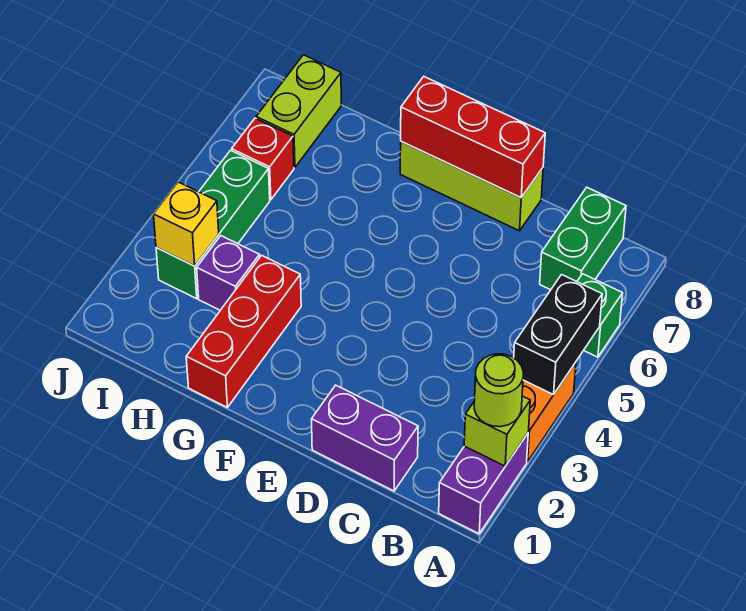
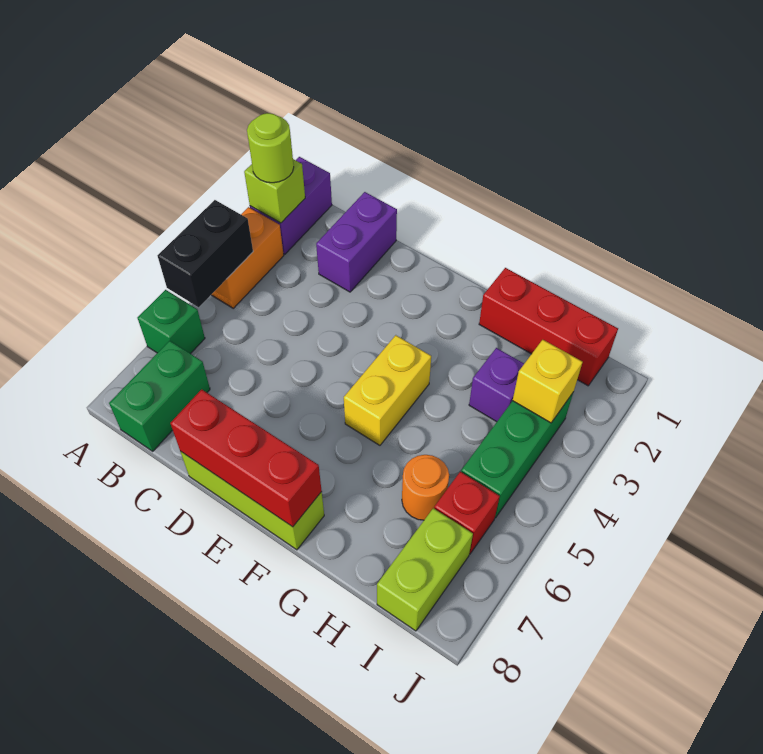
purple brick C1:D1 level 1 -> purple brick C1:C2 level 1
none -> yellow brick F4:F5 level 1
red brick G1:G3 level 1 -> red brick G1:I1 level 1
none -> orange round brick H6 level 1

